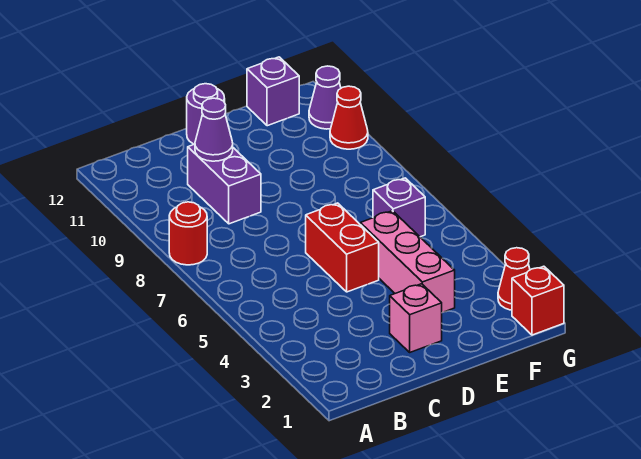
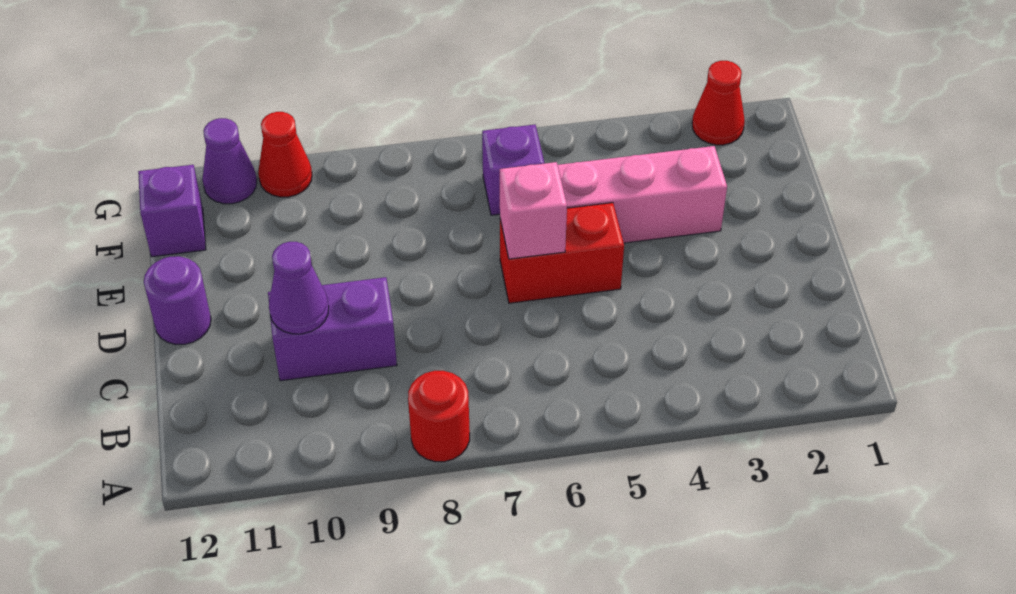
pink brick D2 level 1 -> pink brick D6 level 2
red brick G1 level 1 -> none

